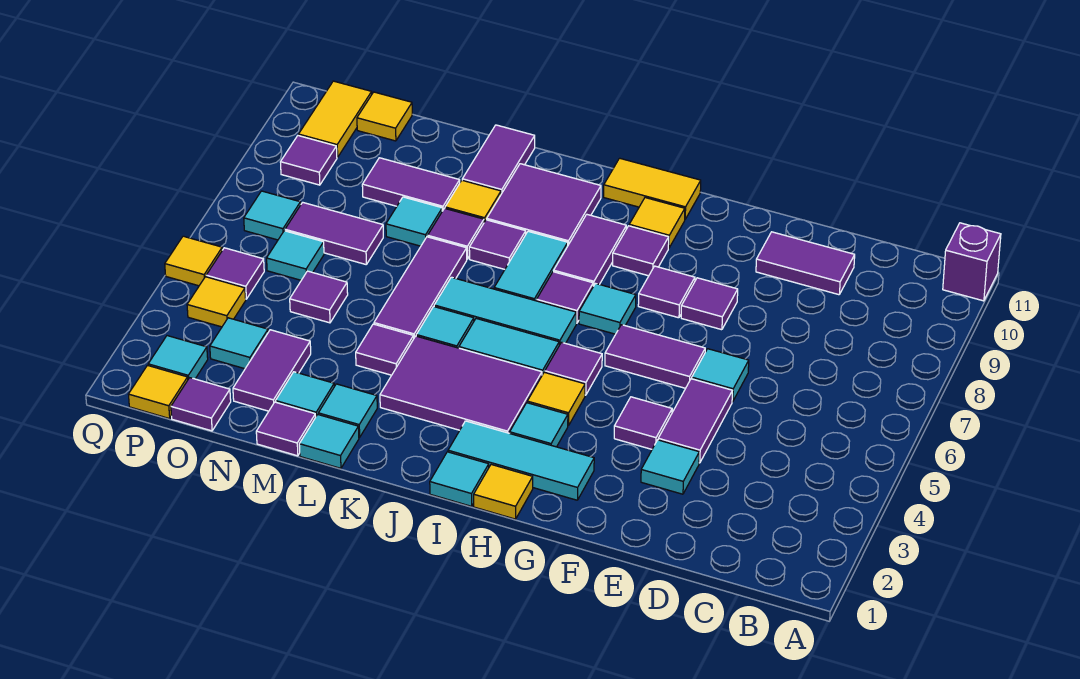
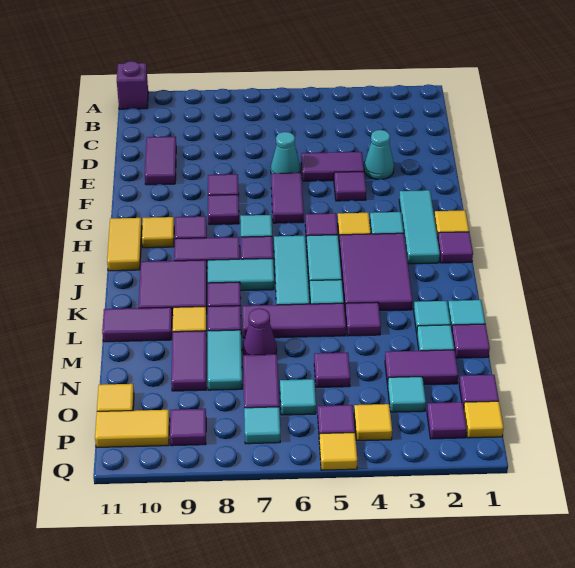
cyan tile E3 level 1 -> cyan cone E3 level 1
cyan tile E6 level 1 -> cyan cone E6 level 1
cyan tile I1 level 1 -> purple tile I1 level 1
none -> purple cone M7 level 1
cyan tile M8 level 1 -> cyan tile M8:N8 level 1
cyan tile P2 level 1 -> purple tile P2 level 1

